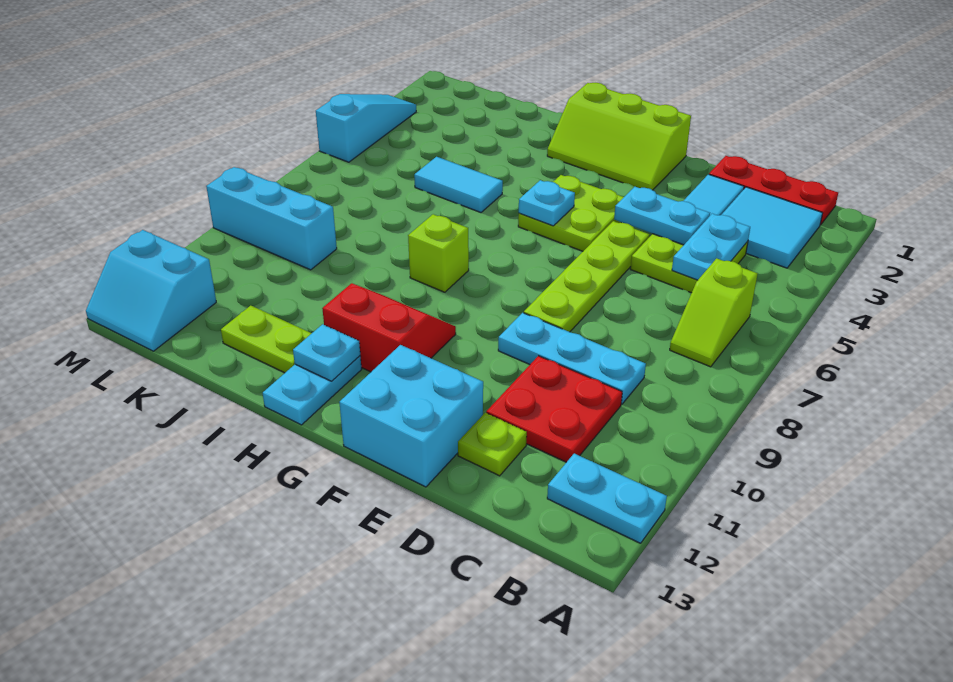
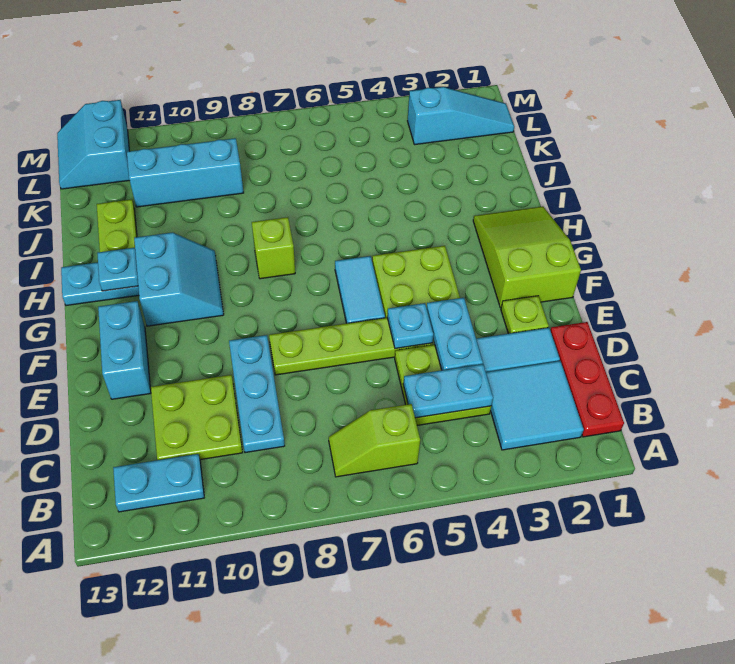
cyan plate A12:B12 level 1 -> cyan plate B11:B12 level 1
red plate C10:D11 level 1 -> lime plate C10:D11 level 1
lime plate D12 level 1 -> lime plate E2 level 1
cyan brick E12:F13 level 1 -> cyan brick E12:F12 level 1
lime slope F1:H2 level 1 top 1 -> lime slope F1:H2 level 1 top F
cyan plate G5 level 2 -> cyan plate E5 level 2
red slope G10:H11 level 1 top 11 -> cyan slope G10:H11 level 1 top 11
cyan tile I5:J5 level 1 -> cyan tile F6:G6 level 1
cyan brick K9:M9 level 1 -> cyan brick K9:K11 level 1
cyan slope M3:M5 level 1 top 5 -> cyan slope L1:L3 level 1 top 3

